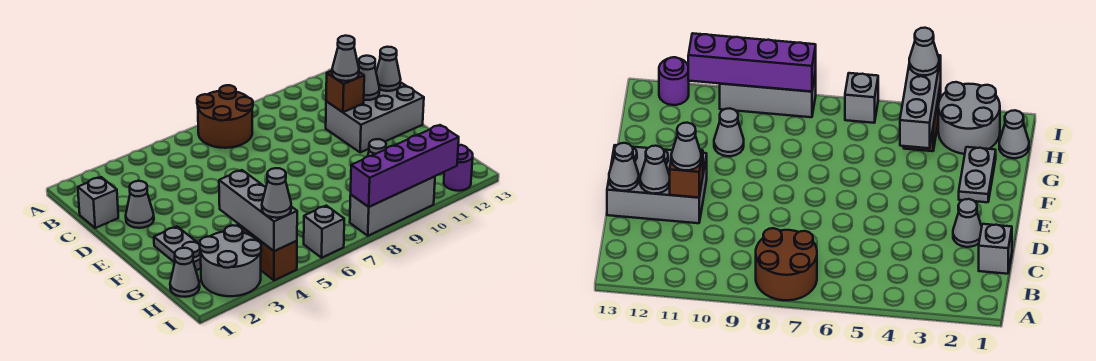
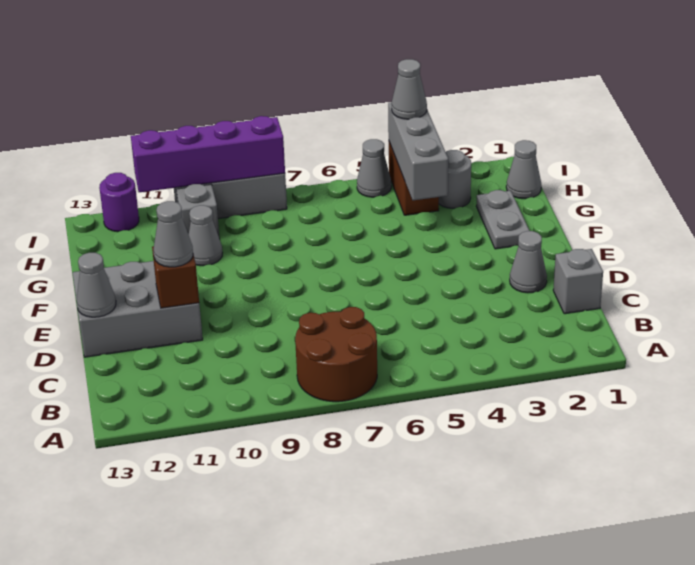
grey cone D12 level 2 -> grey cone I5 level 1
grey round brick H2:I3 level 1 -> grey round brick H3 level 1
grey brick I6 level 1 -> grey brick H10 level 1

